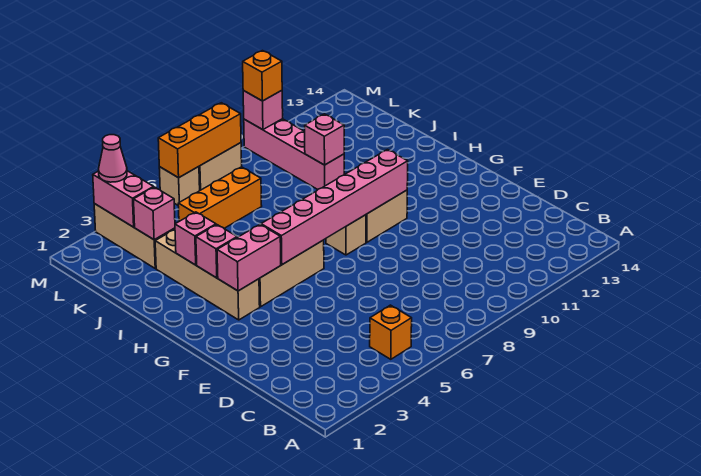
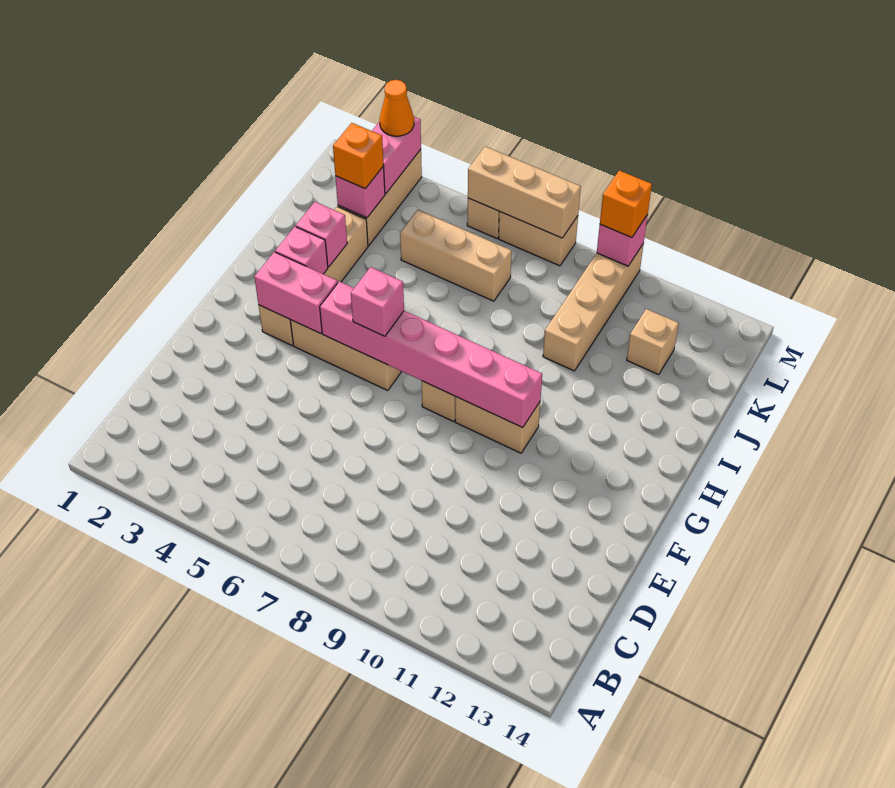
orange brick B5 level 1 -> orange brick K3 level 3
pink brick J10:M10 level 1 -> tan brick J10:M10 level 1
pink brick J10 level 2 -> pink brick G6 level 3
orange brick K5:K7 level 1 -> tan brick K5:K7 level 1
none -> tan brick K12 level 1
pink cone M3 level 3 -> orange cone M3 level 3
orange brick M6:M8 level 2 -> tan brick M6:M8 level 2

